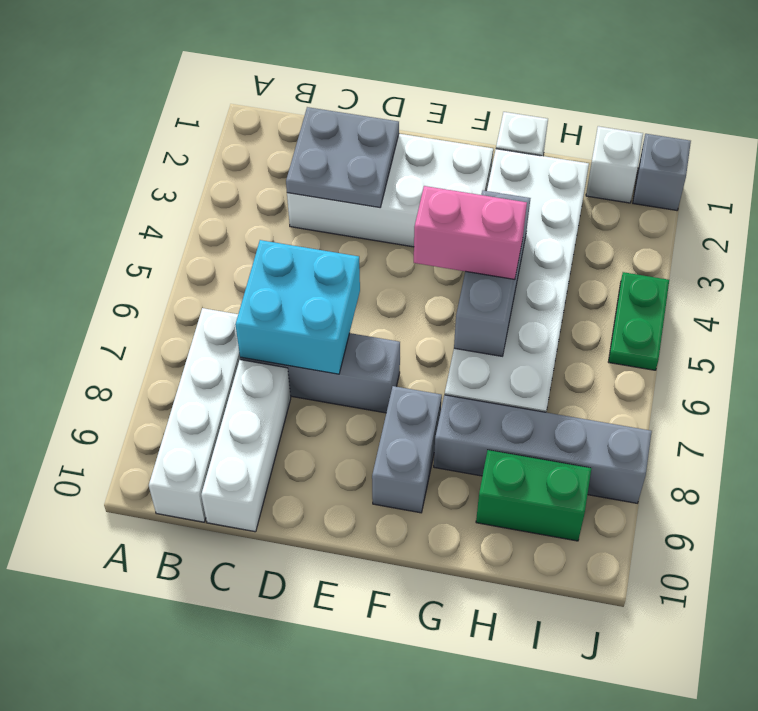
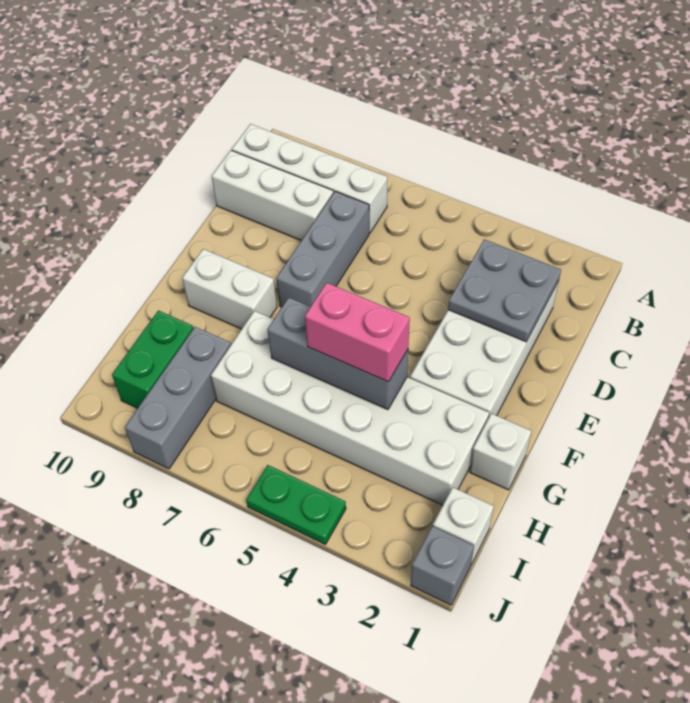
cyan brick C6:D7 level 2 -> none
pink brick F5:G5 level 3 -> pink brick G4:G5 level 3
grey brick F8:F9 level 1 -> white brick F8:F9 level 1
grey brick G8:J8 level 1 -> grey brick H8:J8 level 1

